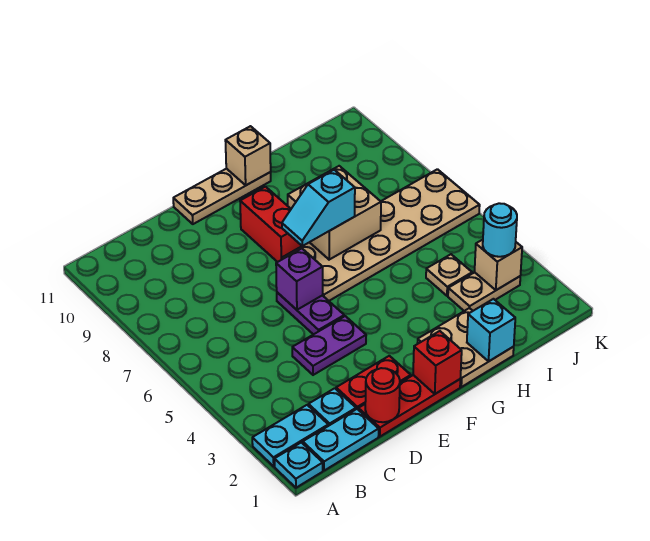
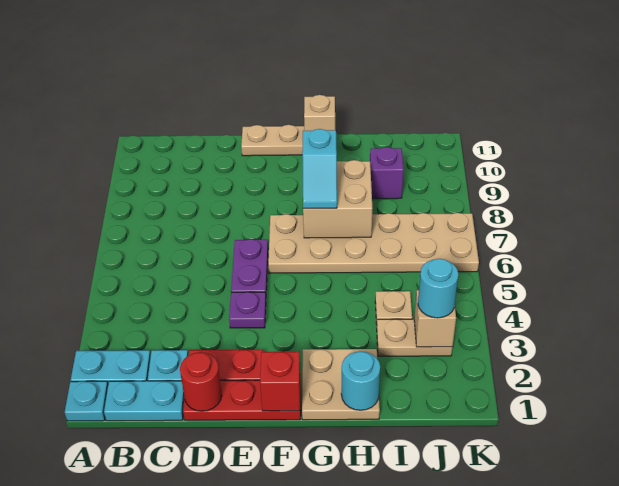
purple plate D4:E4 level 1 -> purple plate E4 level 1
purple brick E6 level 2 -> purple brick I9 level 1
cyan slope F7:G7 level 3 top G -> cyan slope G7:G8 level 3 top 8
red brick F8:F9 level 1 -> none
cyan brick H1 level 2 -> cyan round brick H1 level 2

